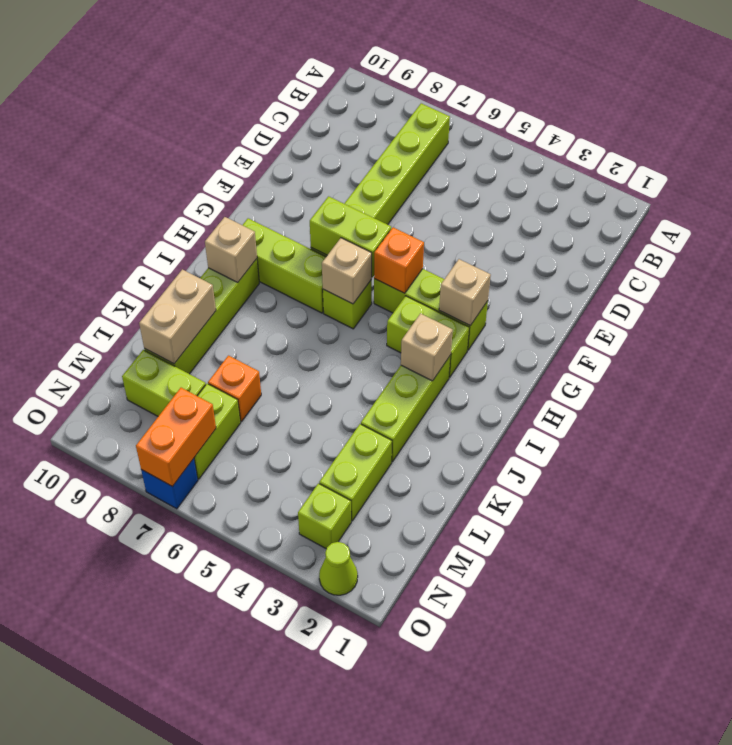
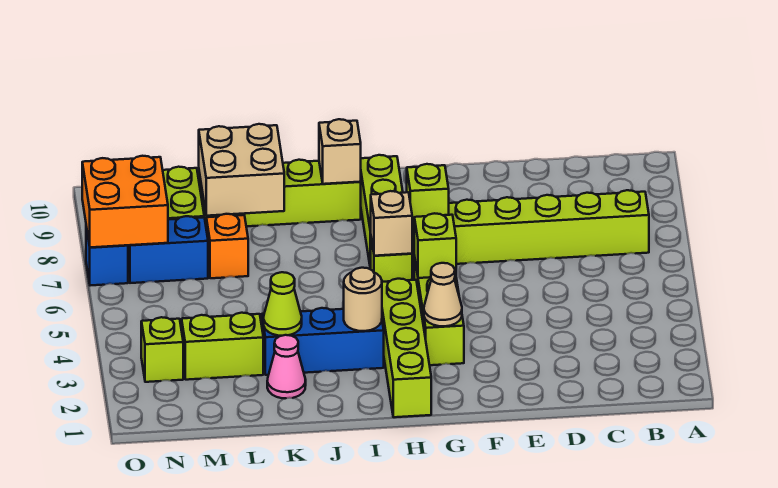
tan brick G3 level 2 -> tan cone G3 level 2
orange brick G5 level 2 -> lime brick G5 level 2
lime brick G6:G7 level 2 -> lime brick G7 level 2
lime brick H3:H4 level 1 -> lime brick H1:H4 level 1
lime brick I3:K3 level 1 -> blue brick I3:K3 level 1
tan brick I3 level 2 -> tan round brick I3 level 2
none -> pink cone K2 level 1
tan brick K9:L9 level 2 -> tan brick K8:L9 level 2
lime brick M7:N7 level 1 -> blue brick M7:N7 level 1
orange brick N7:O7 level 2 -> orange brick N7:O8 level 2
lime cone O2 level 1 -> lime cone K3 level 2

